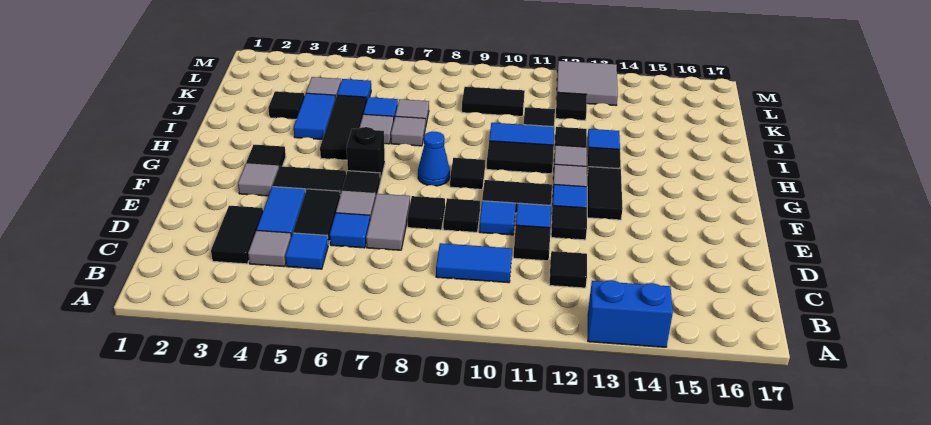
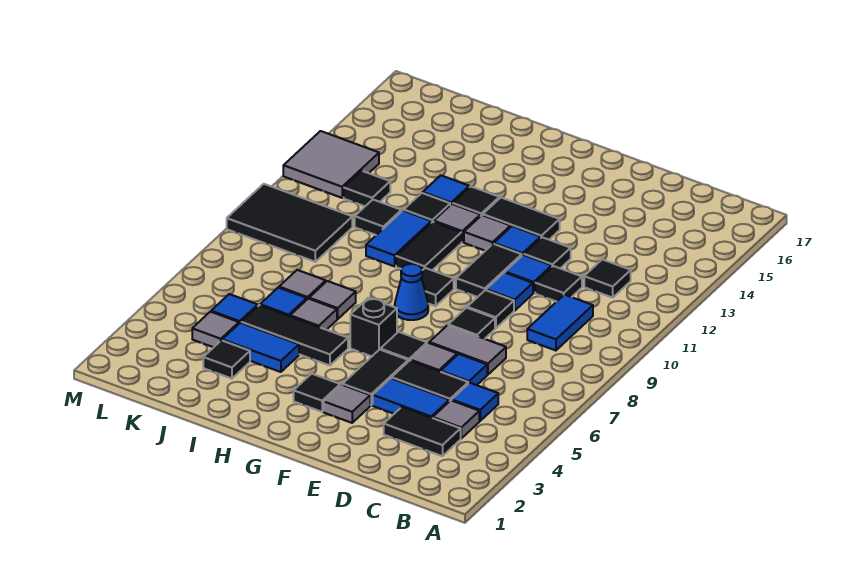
blue brick A13:A14 level 1 -> none
black tile K9:K10 level 1 -> black tile K9:M10 level 1

